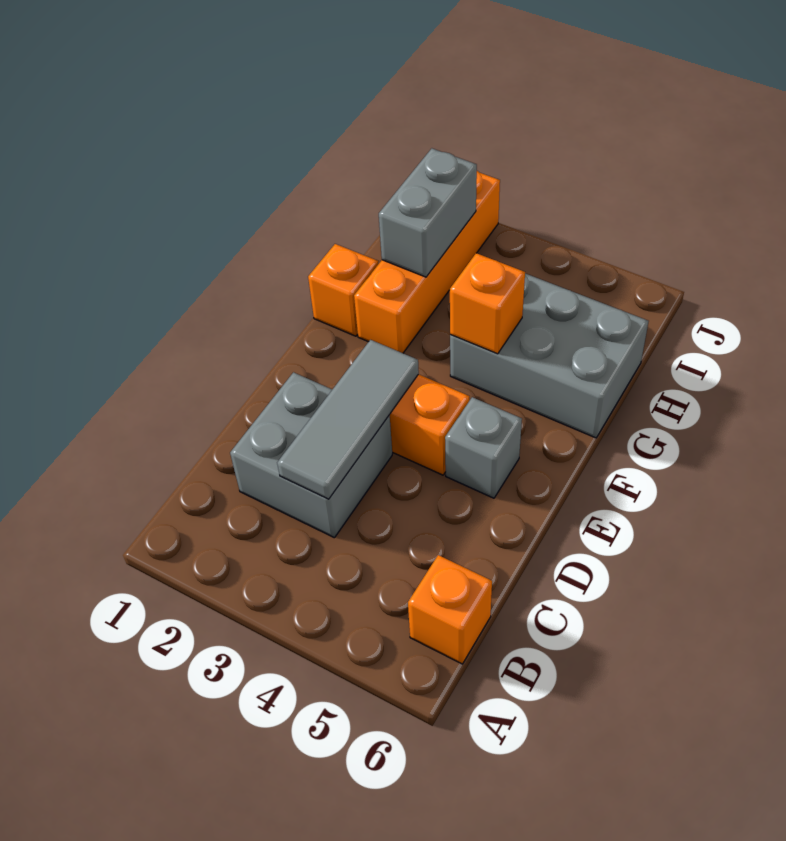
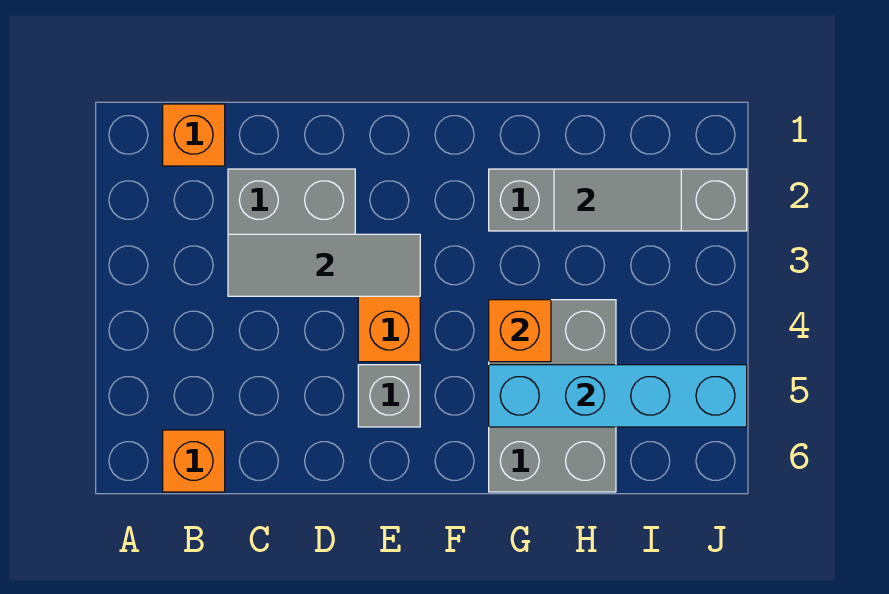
orange brick G1 level 1 -> orange brick B1 level 1
orange brick G2:J2 level 1 -> grey brick G2:J2 level 1
none -> cyan brick G5:J5 level 2
grey brick H2:I2 level 2 -> grey tile H2:I2 level 2

